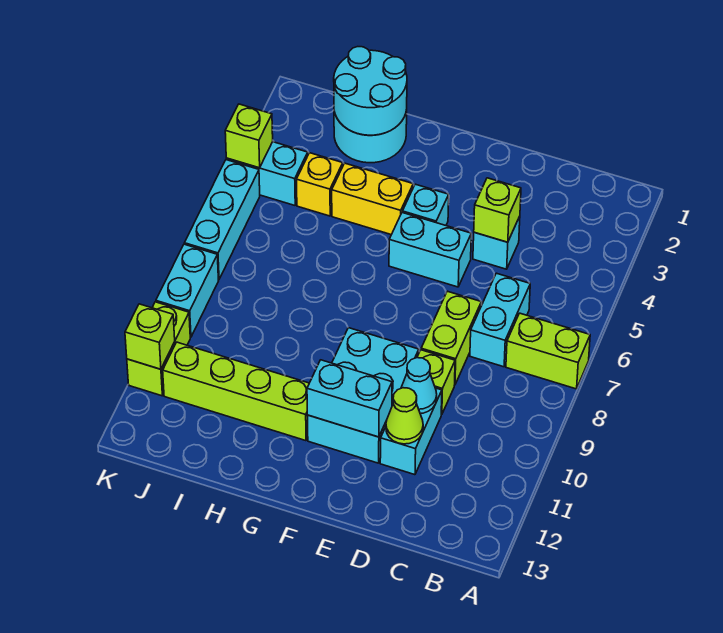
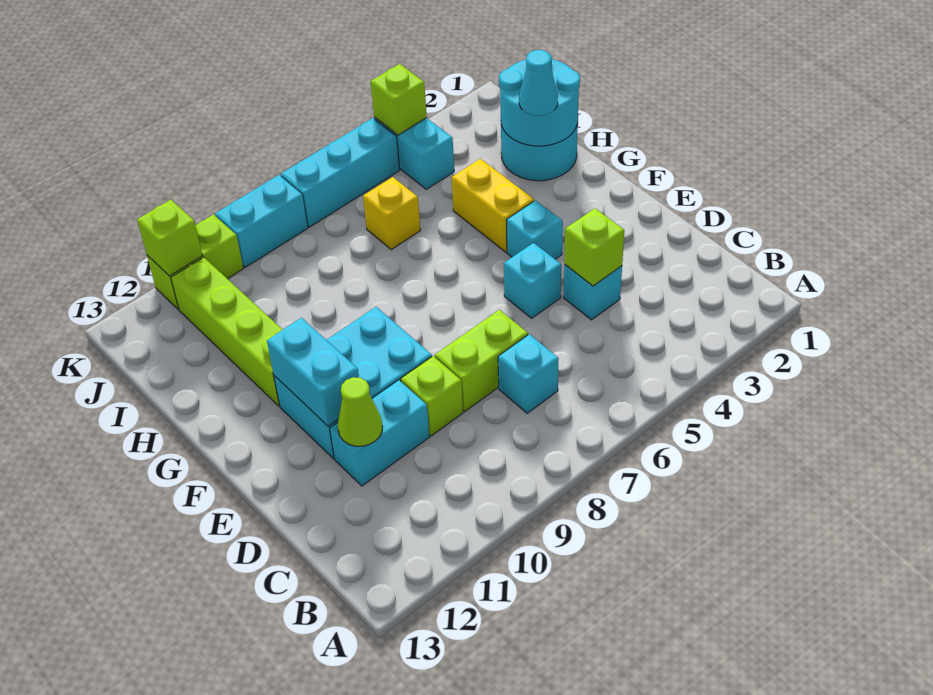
lime brick A7:B7 level 1 -> none
cyan brick C6:C7 level 1 -> cyan brick C7 level 1
cyan cone D10 level 2 -> cyan cone H2 level 3
cyan brick E5:F5 level 1 -> cyan brick E5 level 1
yellow brick I4 level 1 -> yellow brick I6 level 1

